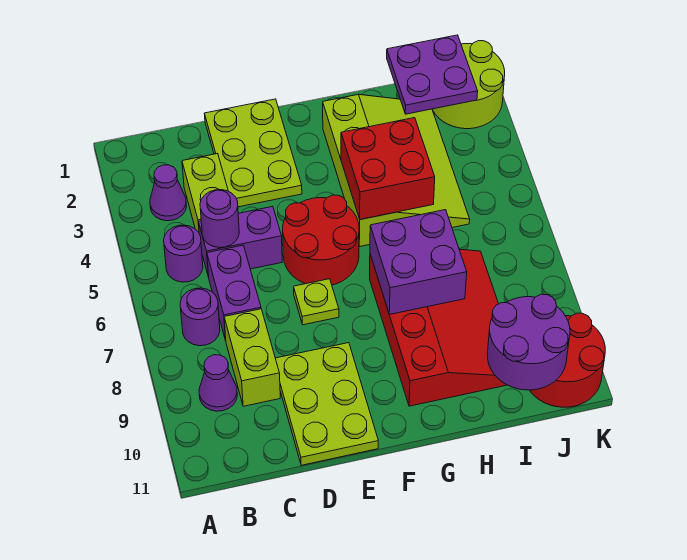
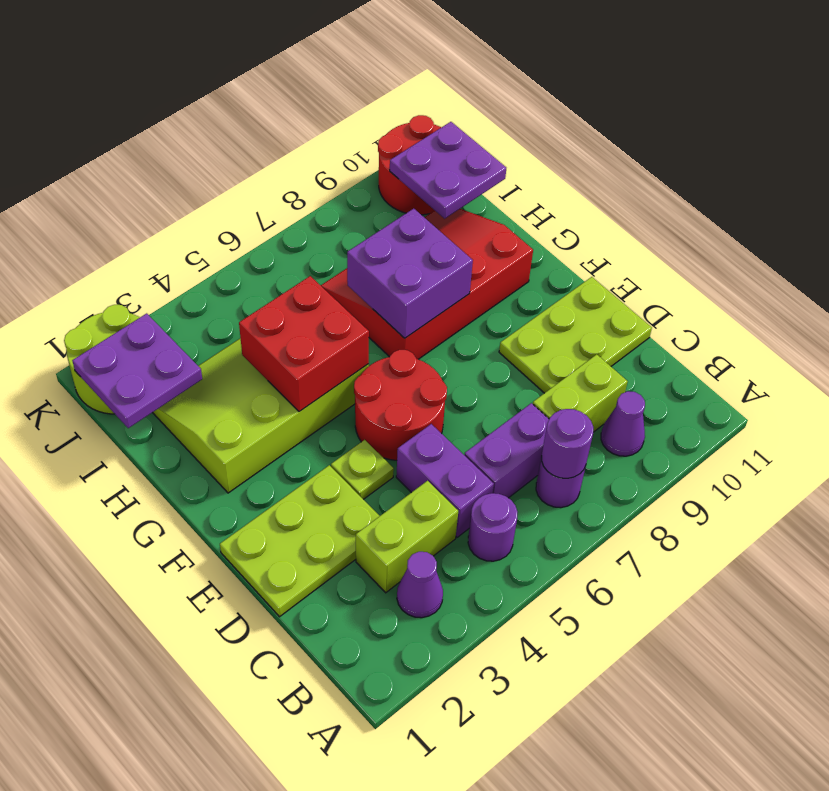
purple round brick C5 level 2 -> purple round brick B7 level 2
lime plate E7 level 1 -> lime plate E4 level 1
purple round brick I10:J11 level 2 -> purple plate I10:J11 level 2

